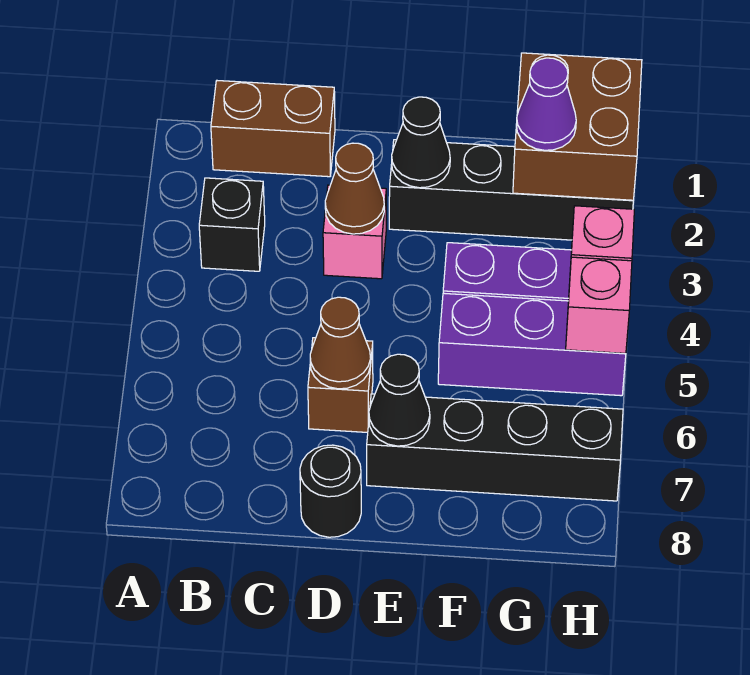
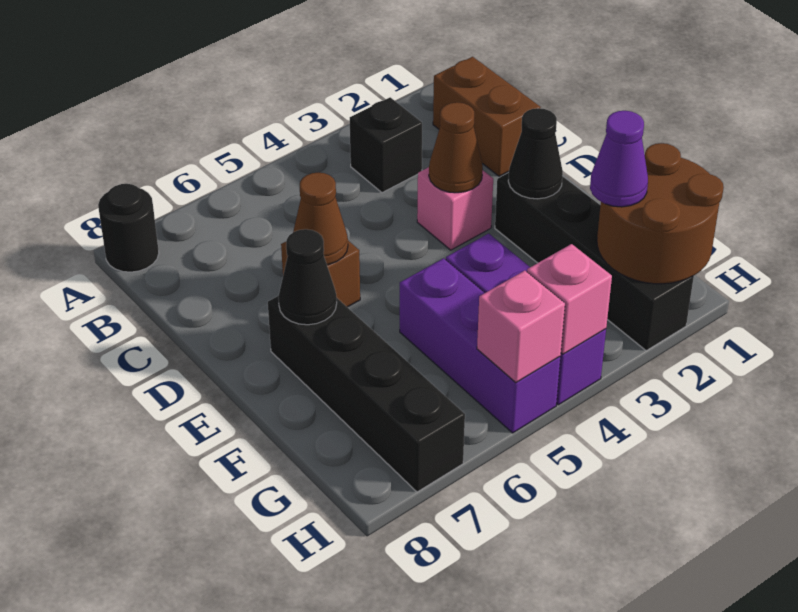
black round brick D8 level 1 -> black round brick A8 level 1
brown brick G1:H2 level 2 -> brown round brick G1:H2 level 2

